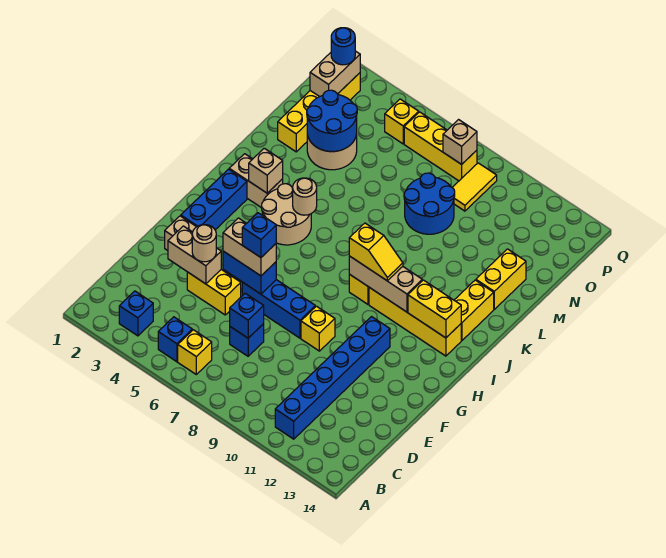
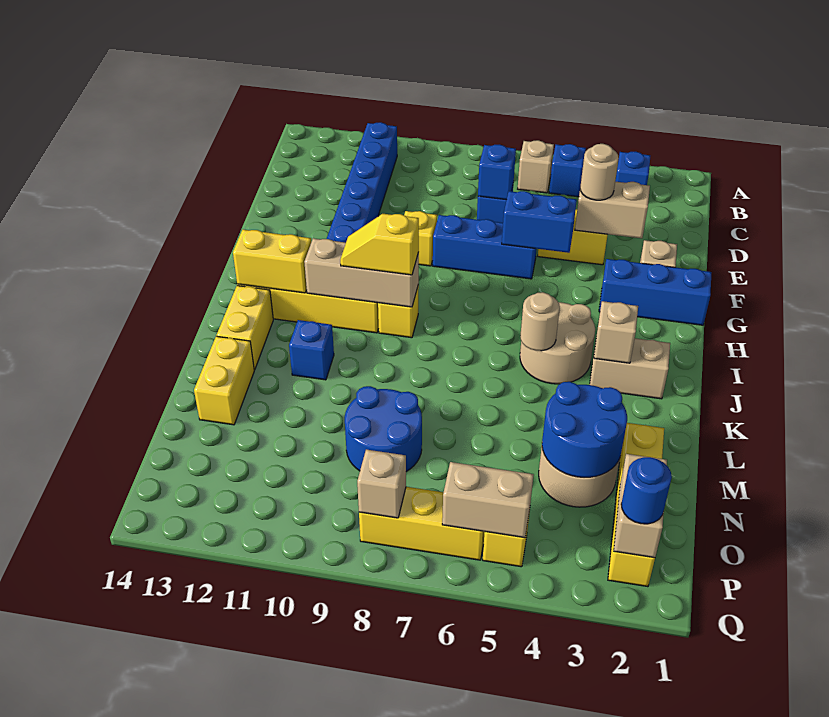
yellow brick B6 level 1 -> tan brick B6 level 1
tan brick F5:F6 level 3 -> tan brick P5:P6 level 2
blue brick F6 level 4 -> blue brick K11 level 1
blue brick G2:I2 level 1 -> blue brick G1:G3 level 1
yellow tile O9:P9 level 1 -> none

